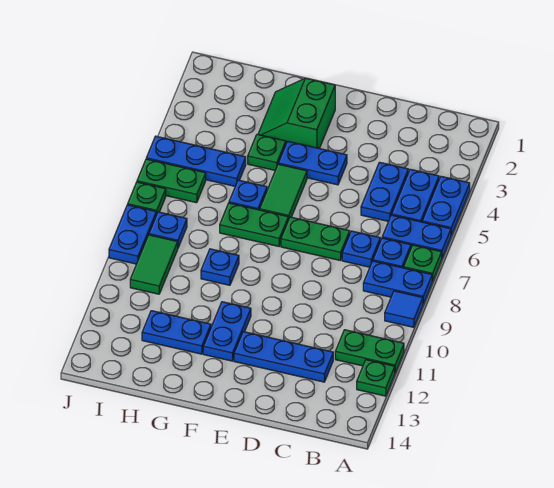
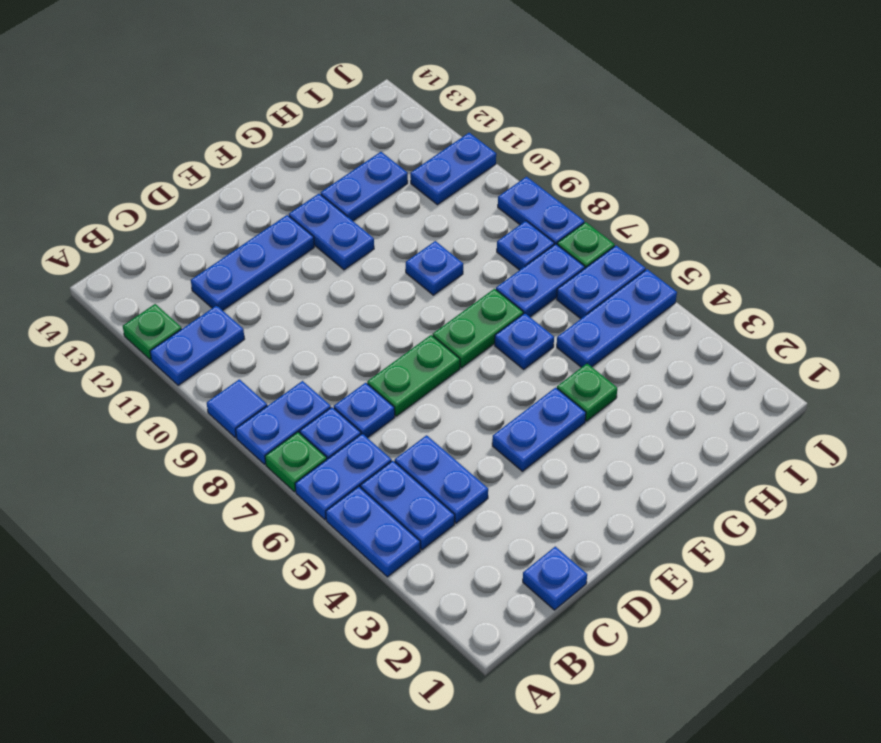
green plate A11:B11 level 1 -> blue plate A11:B11 level 1
none -> blue plate C1 level 1
green slope F2:G3 level 1 top F -> none
green tile F5:F6 level 1 -> none
none -> blue plate H7:I7 level 1
green plate I6:J6 level 1 -> blue plate I6:J6 level 1
green tile I9:I10 level 1 -> none
none -> blue plate I11:J11 level 1

